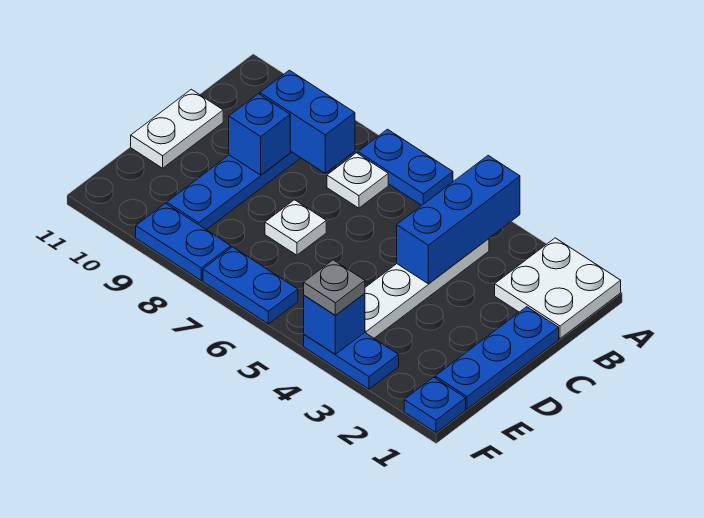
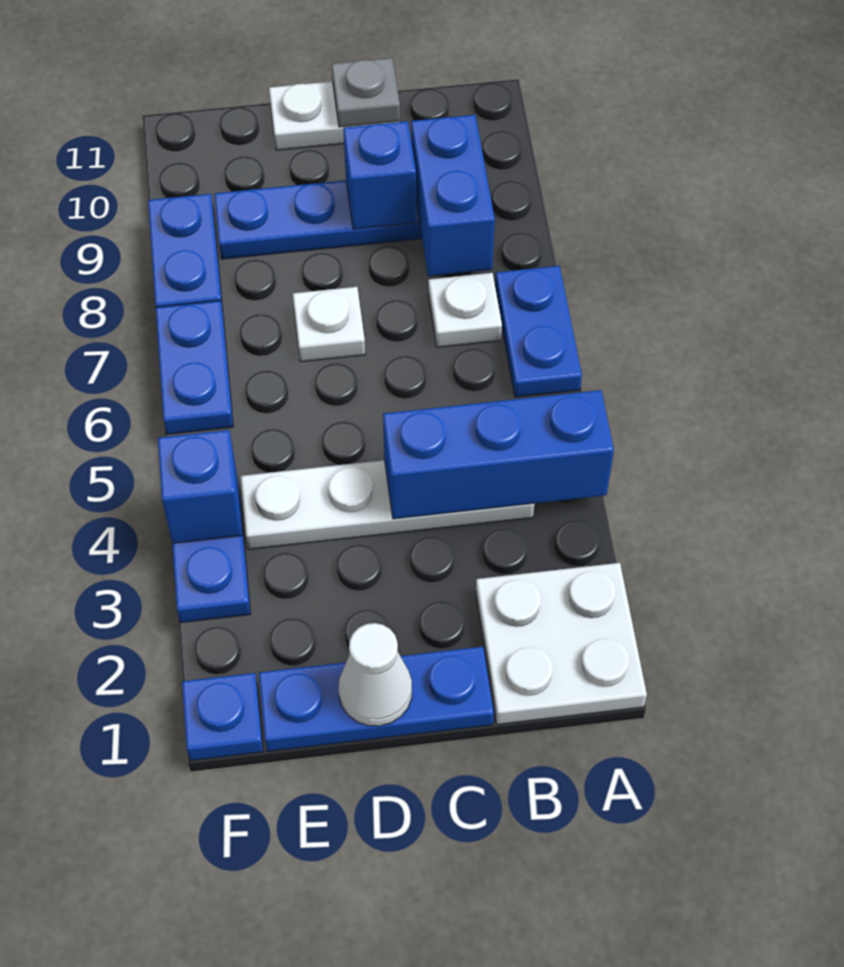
none -> white cone D1 level 2
grey plate F4 level 3 -> grey plate C11 level 2

